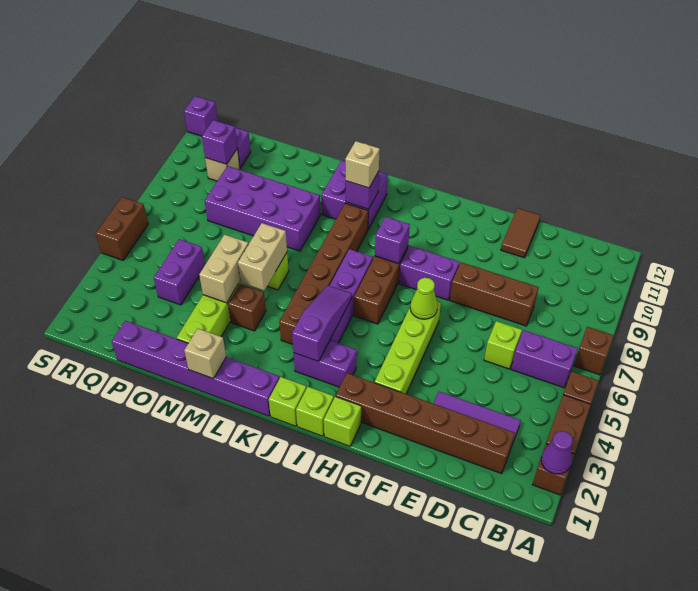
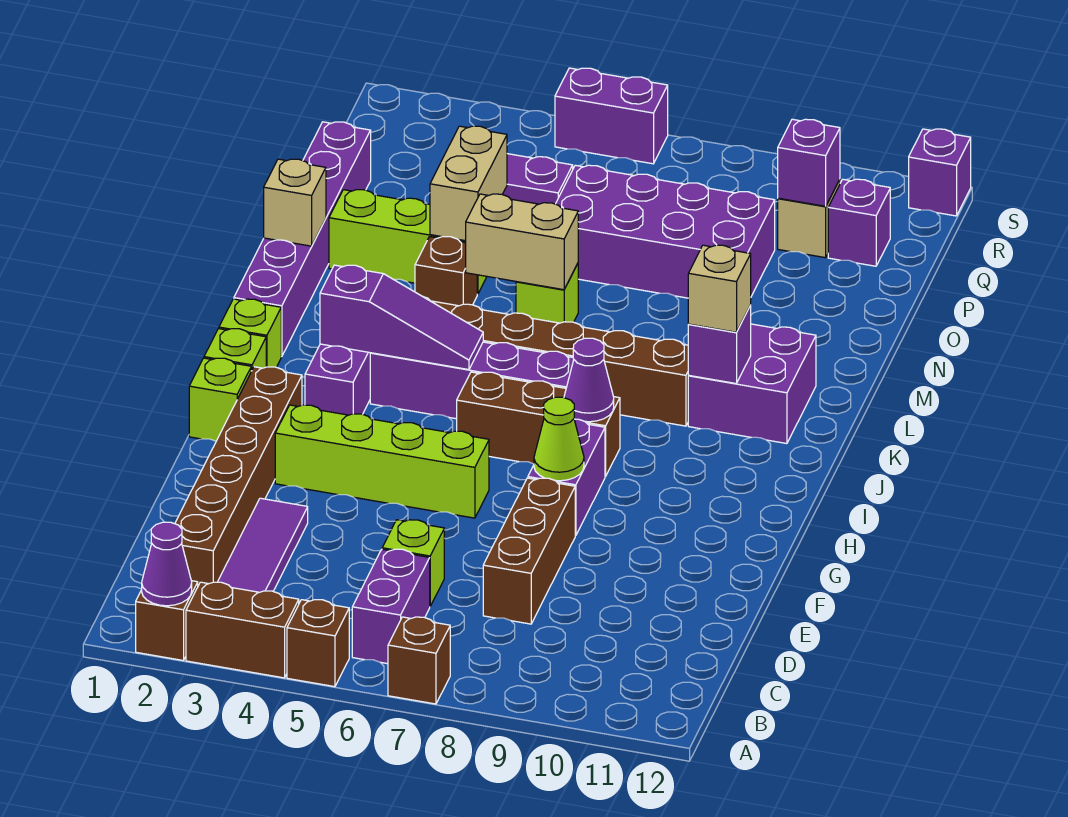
brown tile E11:E12 level 1 -> none
lime cone G6 level 2 -> lime cone G8 level 2
purple brick I8 level 2 -> purple cone I8 level 2
purple brick M8:P9 level 1 -> purple brick O6:P9 level 1
tan brick N4:N5 level 2 -> tan brick N4:O4 level 2
brown brick S5:S6 level 1 -> purple brick S5:S6 level 1

